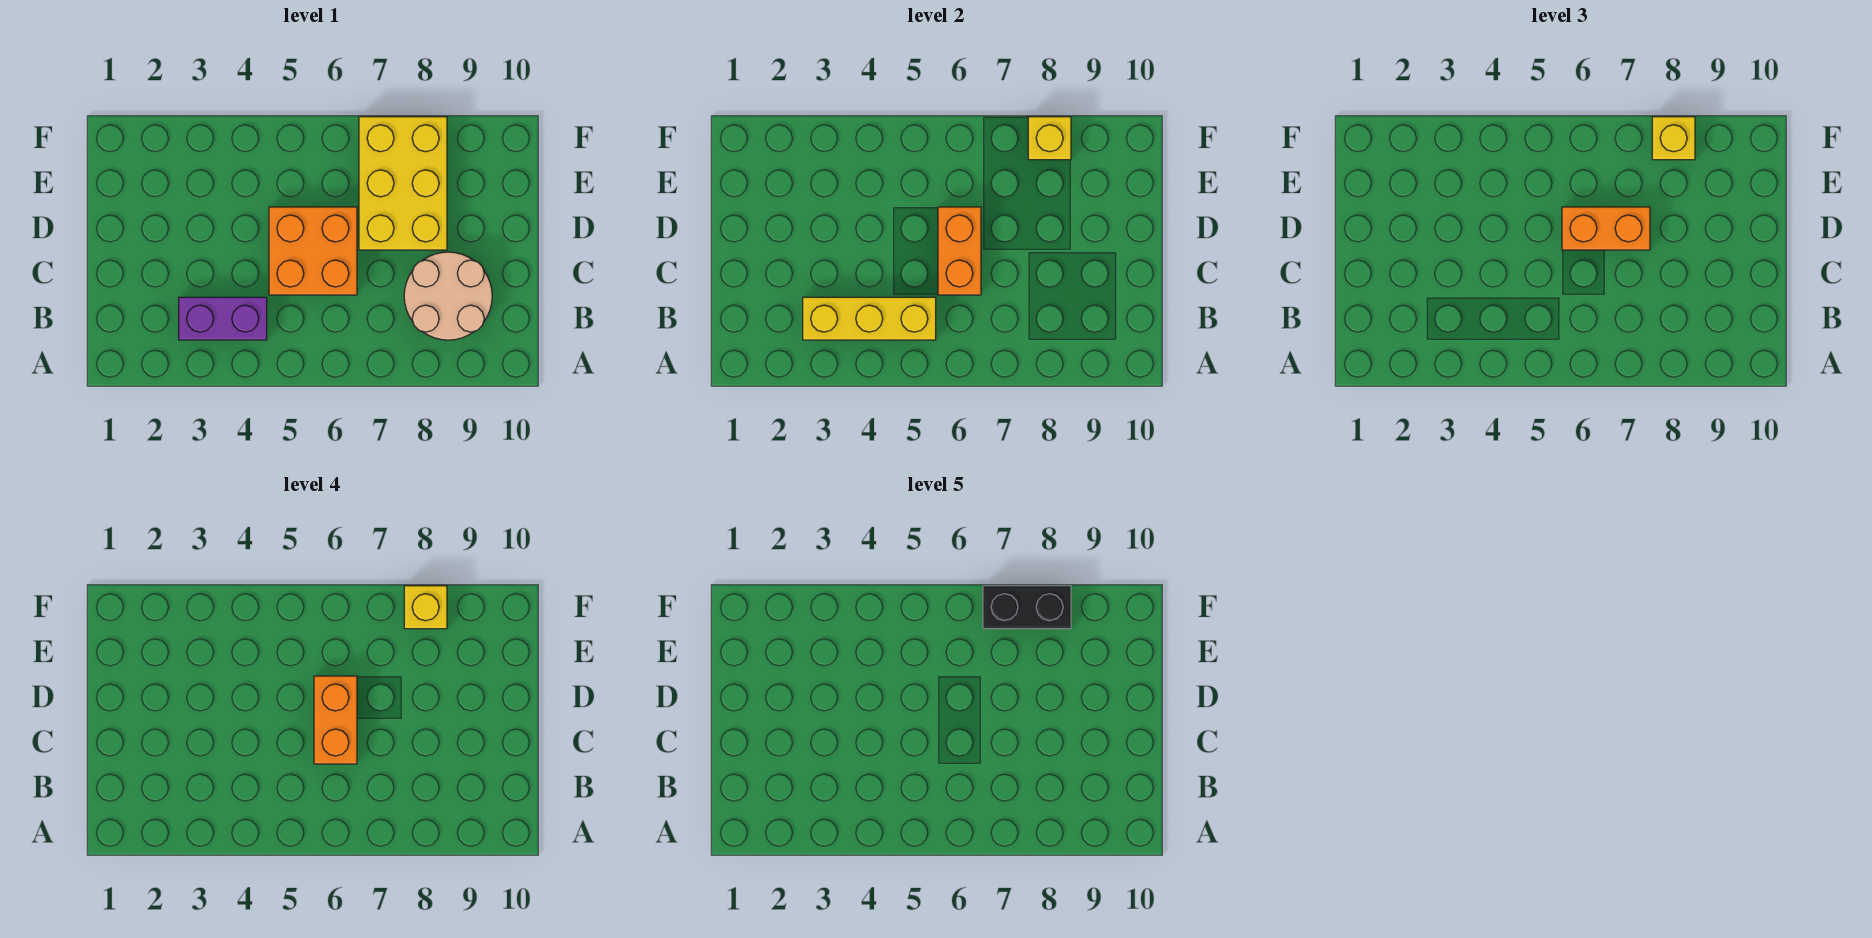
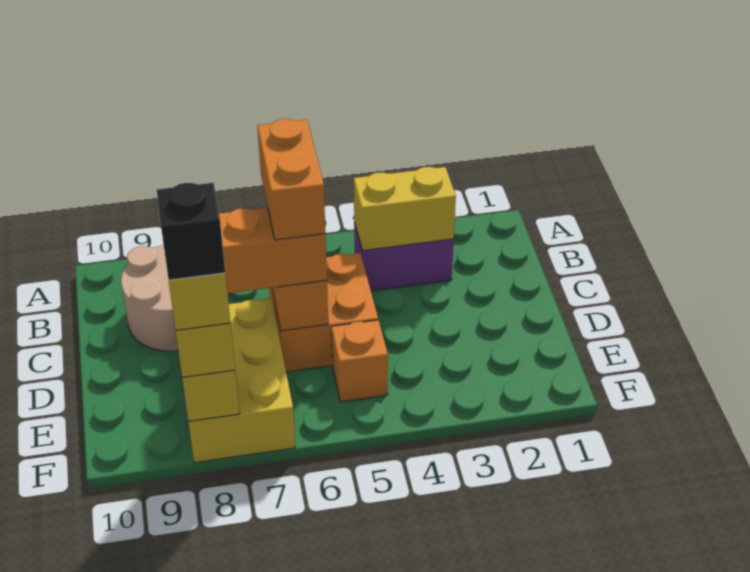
yellow brick B3:B5 level 2 -> yellow brick B3:B4 level 2
none -> orange brick E5 level 1
black brick F7:F8 level 5 -> black brick F8 level 5

